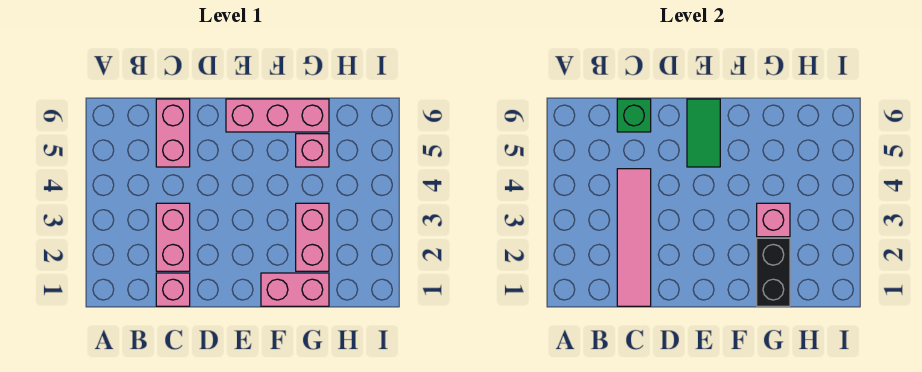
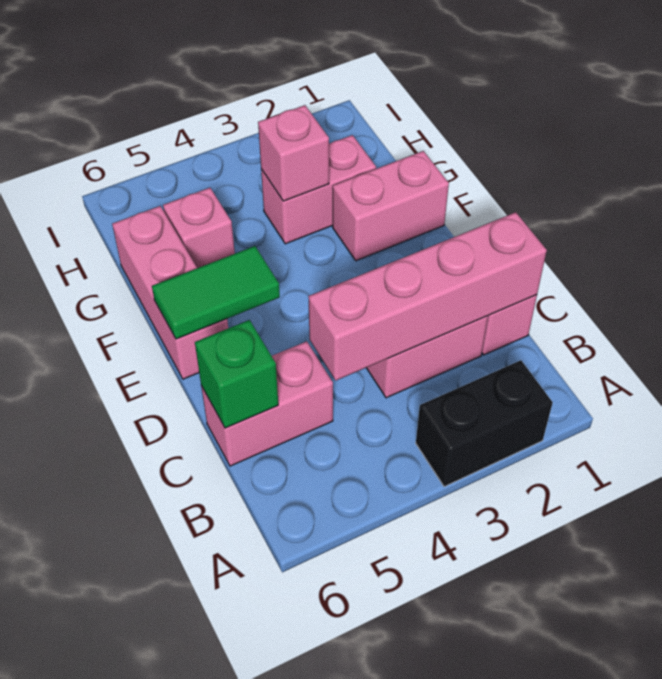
pink tile C1:C4 level 2 -> pink brick C1:C4 level 2
pink brick F1:G1 level 1 -> pink brick F1:F2 level 1
black brick G1:G2 level 2 -> black brick A2:A3 level 1

